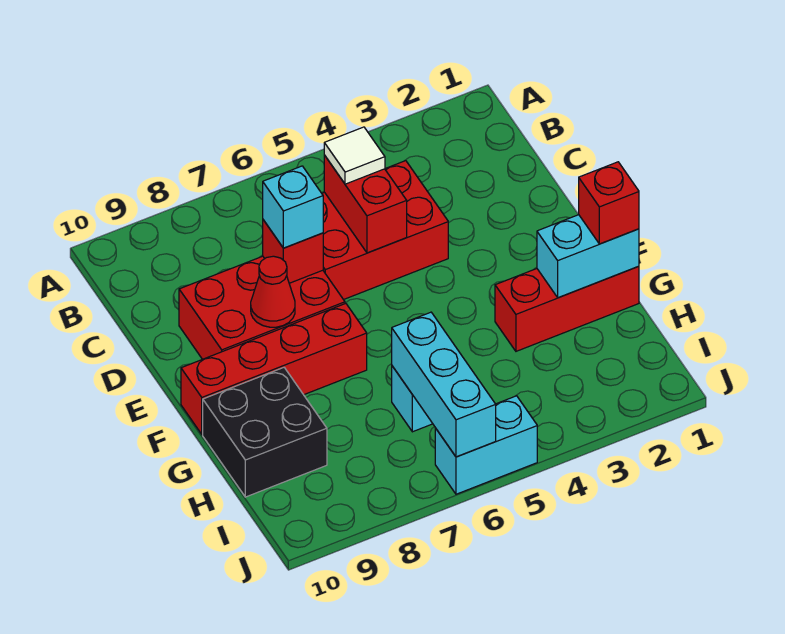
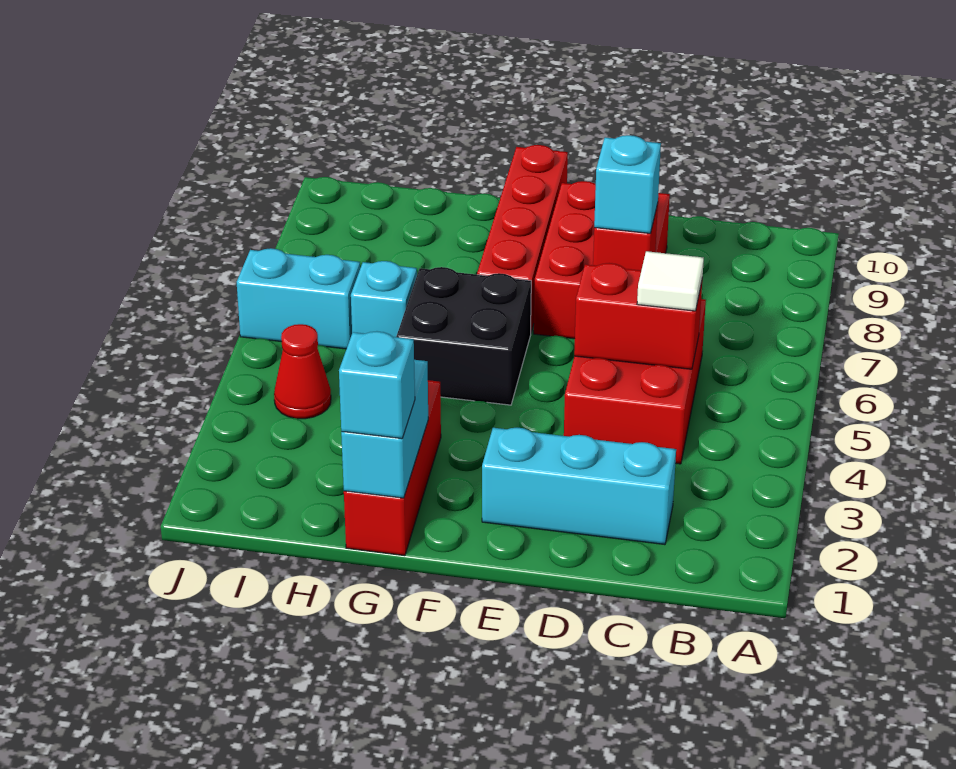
red cone E8 level 2 -> red cone I4 level 1
red brick G1 level 3 -> cyan brick G1 level 3
black brick G9:H10 level 1 -> black brick F5:G6 level 1
cyan brick H6:J6 level 2 -> cyan brick C2:E2 level 1
cyan brick J5:J6 level 1 -> cyan brick I6:J6 level 1

